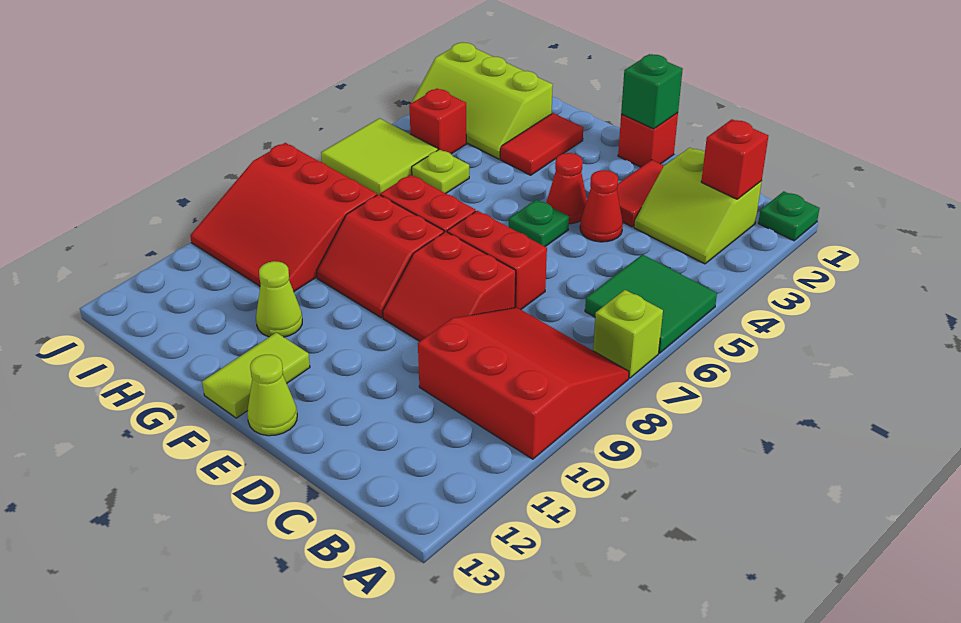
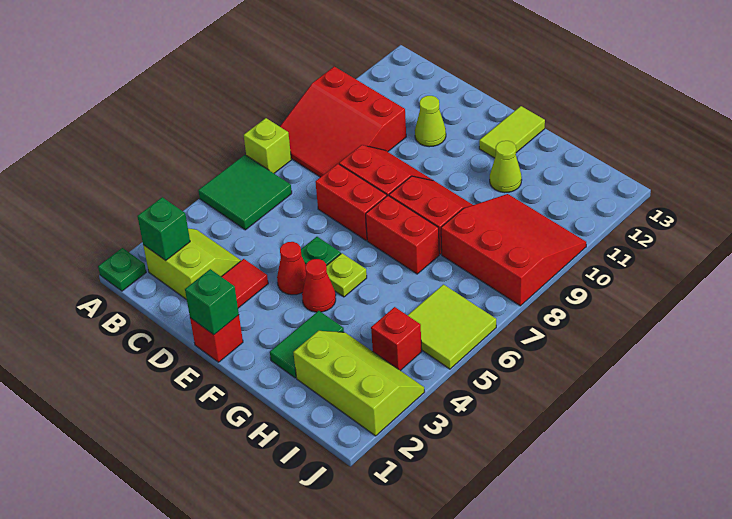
red brick B2 level 2 -> green brick B2 level 2
red cone D4 level 1 -> red cone F4 level 1
lime cone E13 level 1 -> lime cone D11 level 1
red tile G2:G3 level 1 -> green tile G2:G3 level 1
lime plate H5 level 1 -> lime plate F5 level 1

